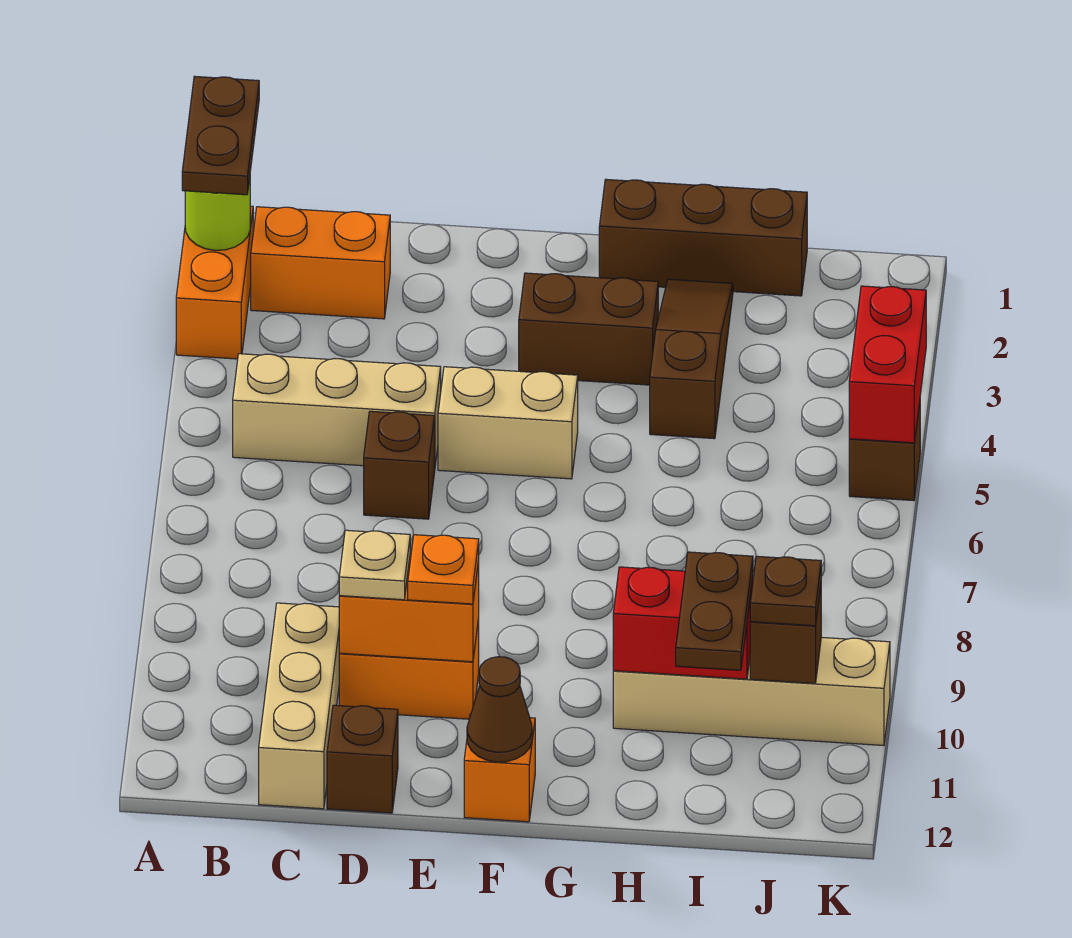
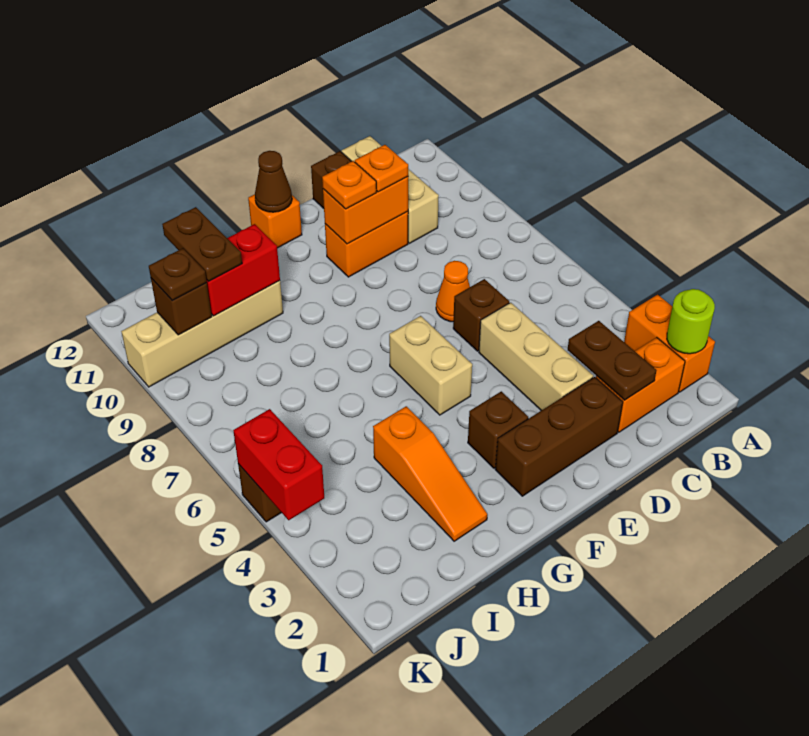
brown plate A1:A2 level 3 -> brown plate C2:C3 level 2
tan brick B5:D5 level 1 -> tan brick D3:D5 level 1
none -> orange cone D7 level 1
tan plate D10 level 3 -> orange plate D10 level 3
tan brick E5:F5 level 1 -> tan brick F5:F6 level 1
brown brick F3:G3 level 1 -> brown brick F3 level 1
brown brick G1:I1 level 1 -> brown brick D2:F2 level 1
brown slope H2:H4 level 1 top 4 -> orange slope H2:H4 level 1 top 4

